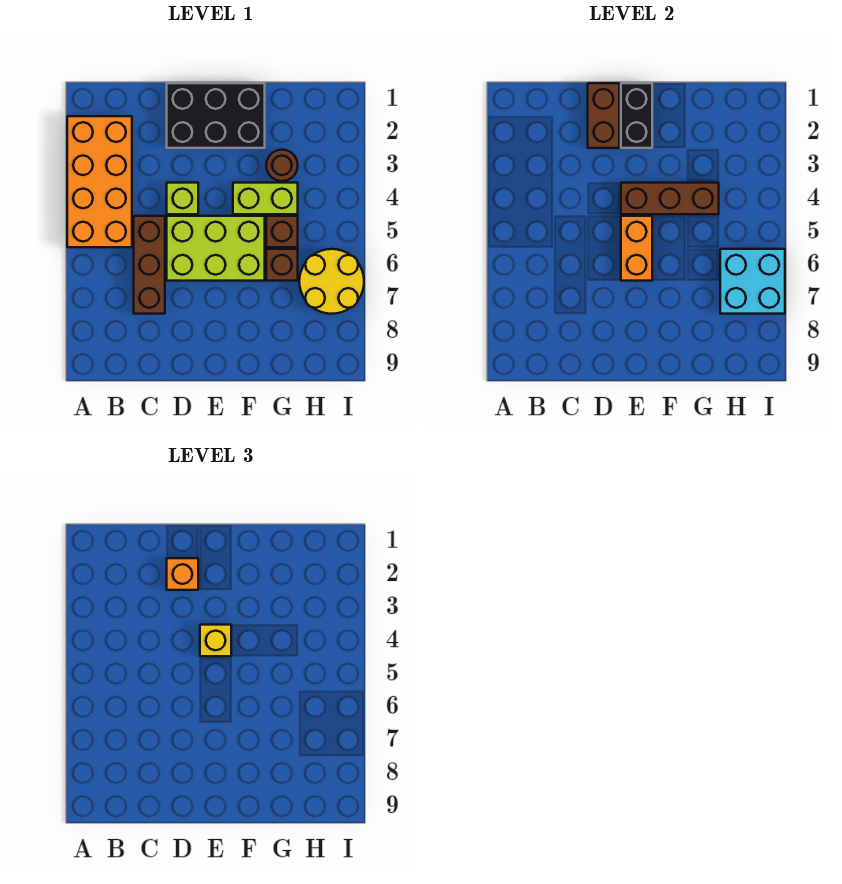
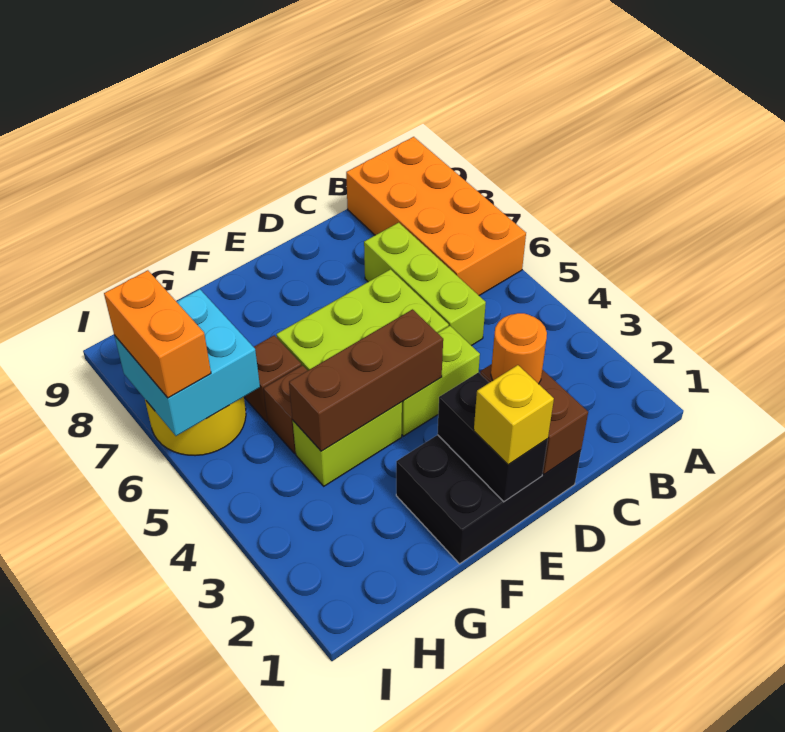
orange brick A2:B5 level 1 -> orange brick A6:B9 level 1
brown brick C5:C7 level 1 -> lime brick C5:C7 level 1
orange brick D2 level 3 -> orange round brick D2 level 3
lime brick D4 level 1 -> lime brick D4:E4 level 1
yellow brick E4 level 3 -> yellow brick E1 level 3
orange brick E5:E6 level 2 -> orange brick I6:I7 level 3
brown round brick G3 level 1 -> none

